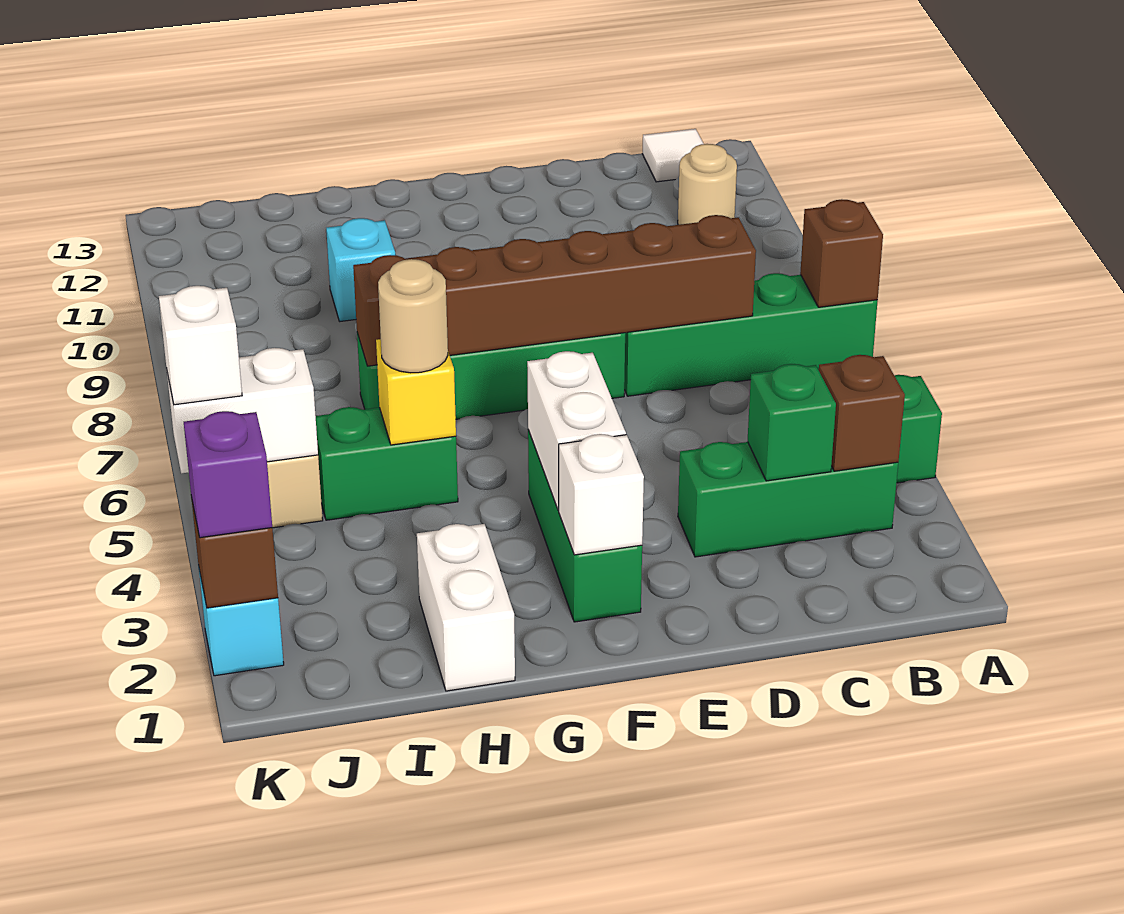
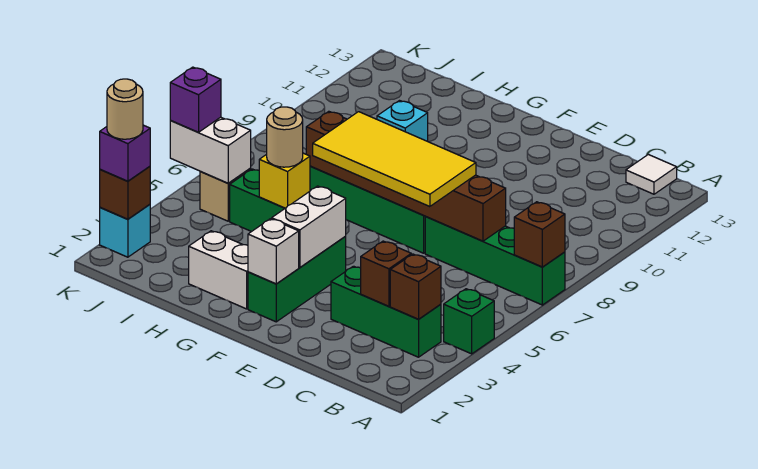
tan round brick B11 level 1 -> tan round brick K2 level 4
green brick C3 level 2 -> brown brick C3 level 2
none -> yellow tile D6:G7 level 3
white brick H1:H2 level 1 -> white brick G2:H2 level 1
white brick K5 level 3 -> purple brick K5 level 3

